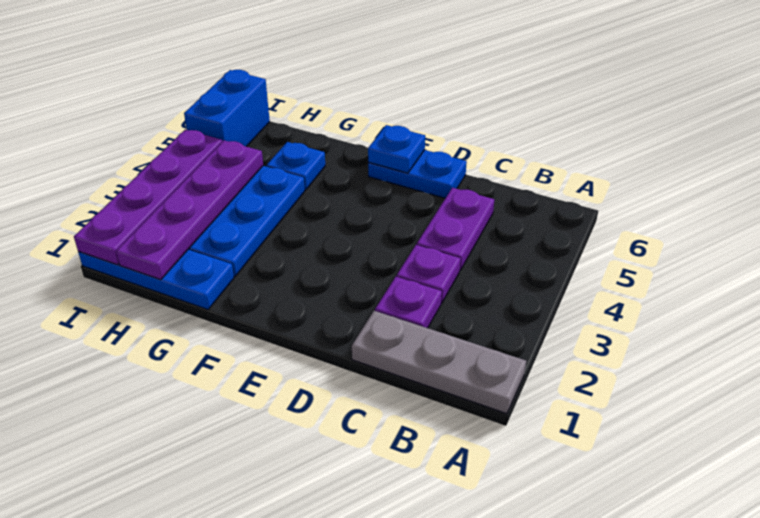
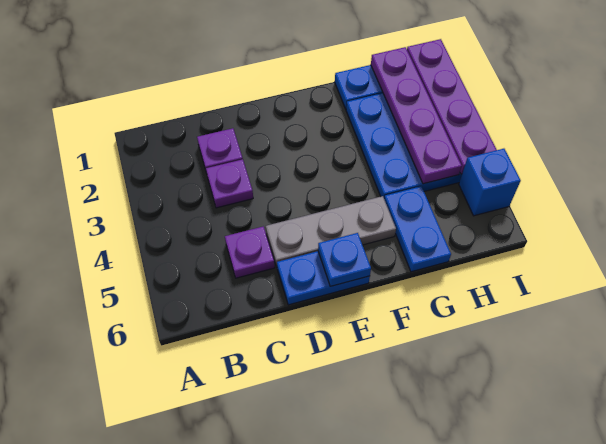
grey plate A1:C1 level 1 -> grey plate D5:F5 level 1
purple plate C4:C5 level 1 -> purple plate C5 level 1
blue plate G5 level 1 -> blue plate G5:G6 level 1
blue brick I5:I6 level 1 -> blue brick I5 level 1

